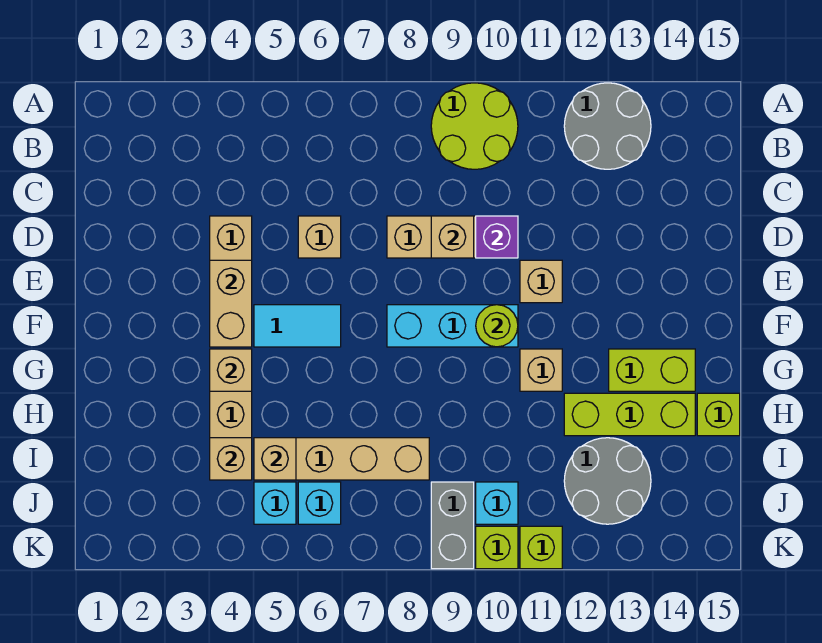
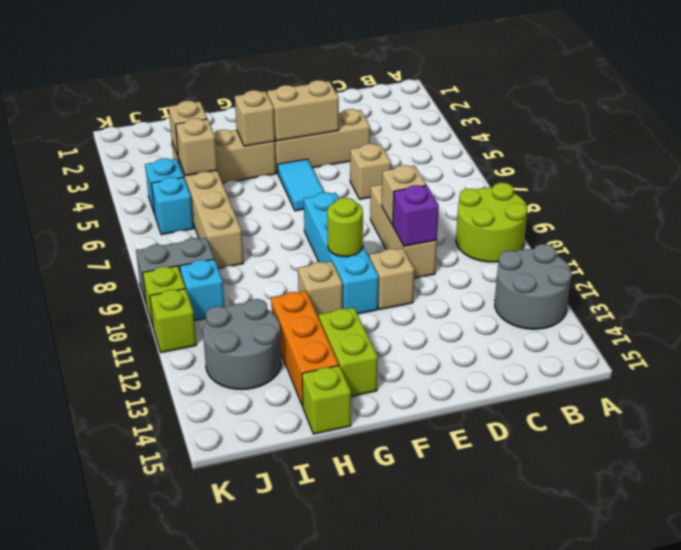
cyan brick F8:F10 level 1 -> cyan brick F8:F11 level 1
lime brick H12:H14 level 1 -> orange brick H12:H14 level 1

